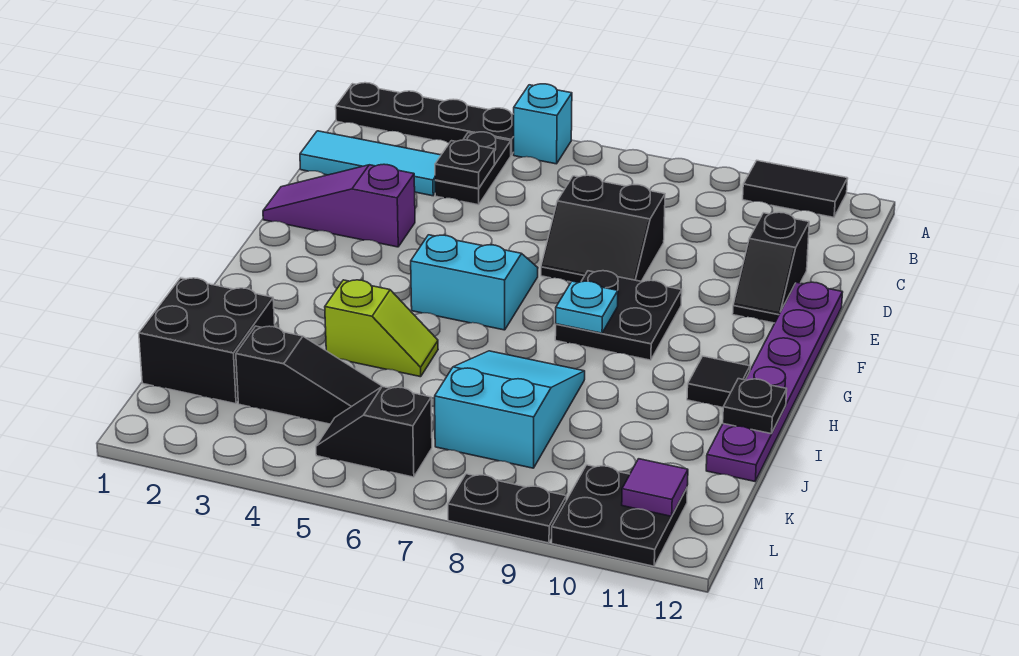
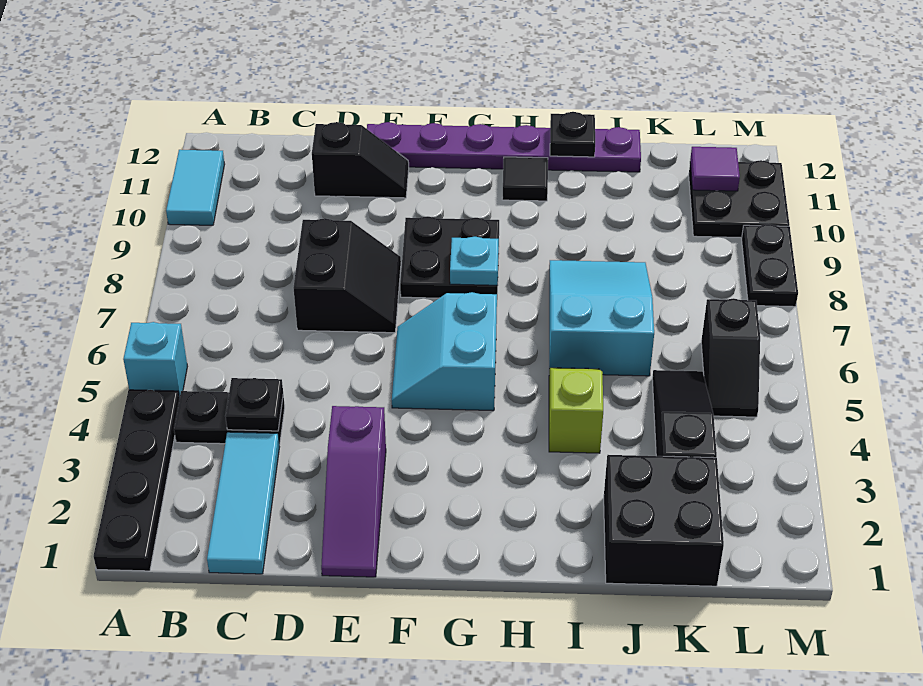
black tile A10:A11 level 1 -> cyan tile A10:A11 level 1
cyan slope I7:K8 level 1 top K -> cyan slope I6:J8 level 1 top 6

